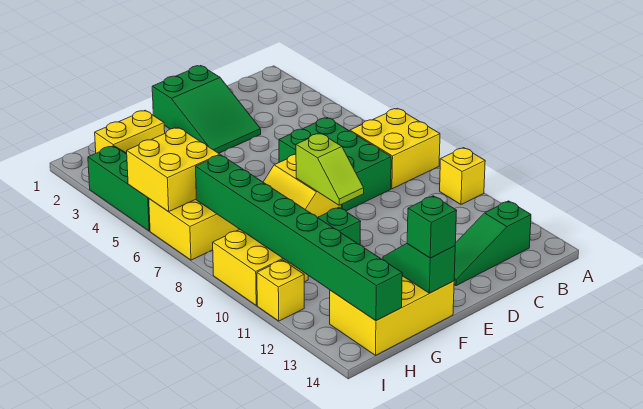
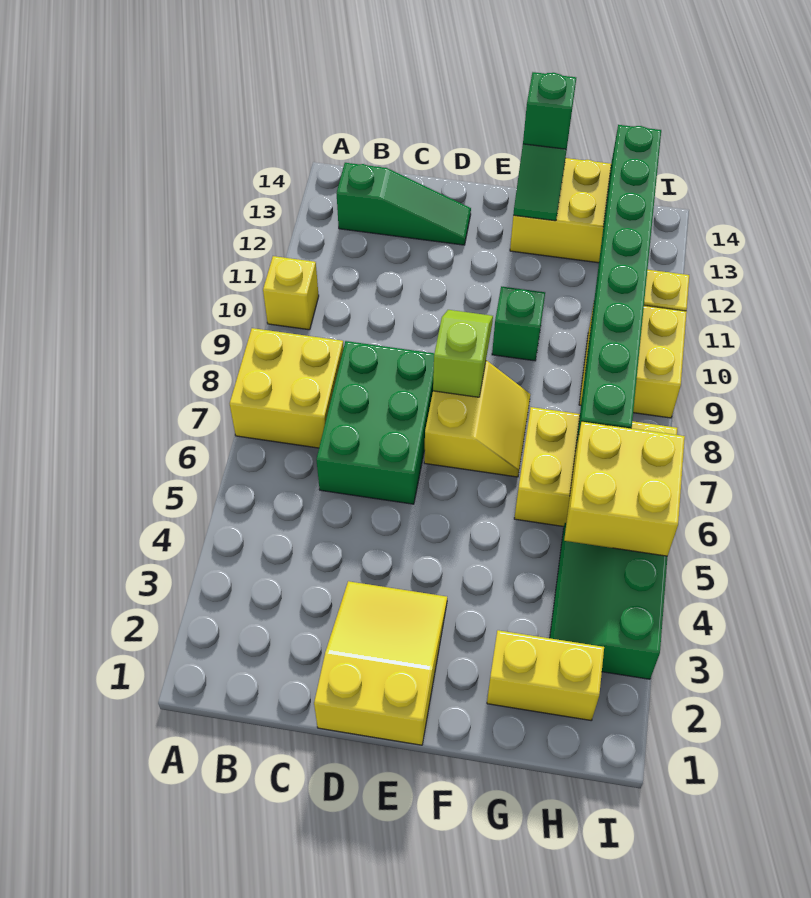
green slope D1:E3 level 1 top 1 -> yellow slope D1:E3 level 1 top 1

